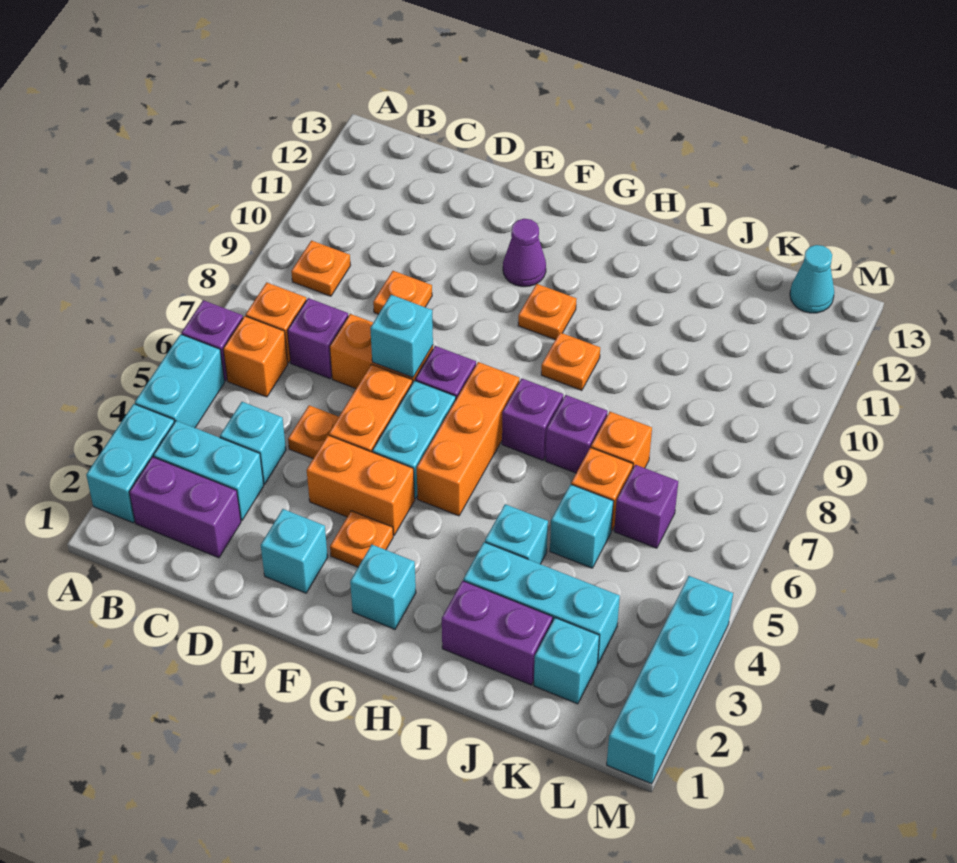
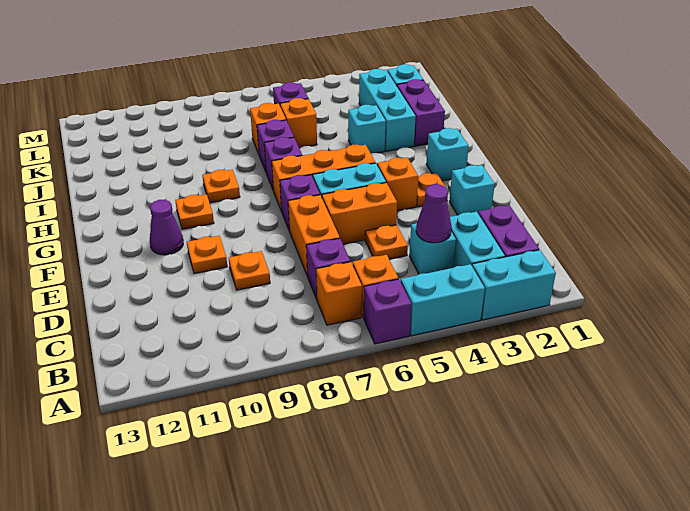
orange plate B9 level 1 -> orange plate E10 level 1
none -> purple cone C4 level 2
orange brick E4:F4 level 1 -> orange brick F4 level 1
cyan brick E7 level 2 -> none
cyan brick J5 level 1 -> none
cyan cone L13 level 1 -> none
cyan brick M1:M4 level 1 -> none

